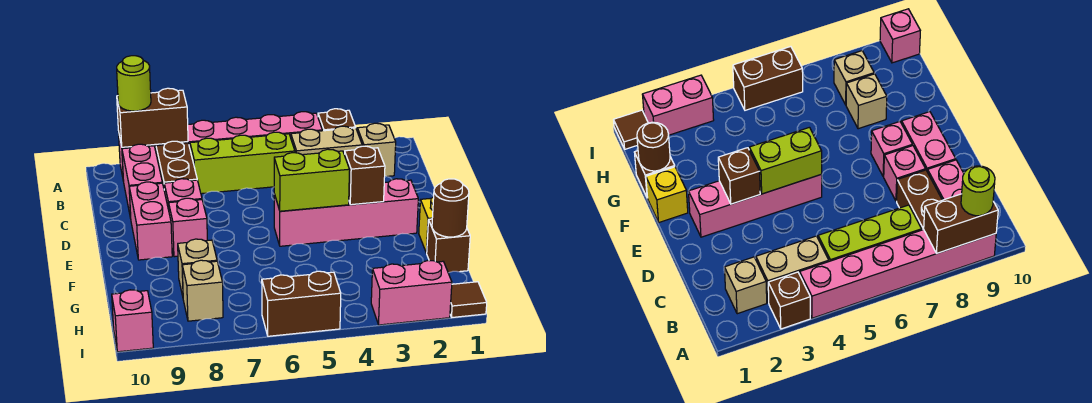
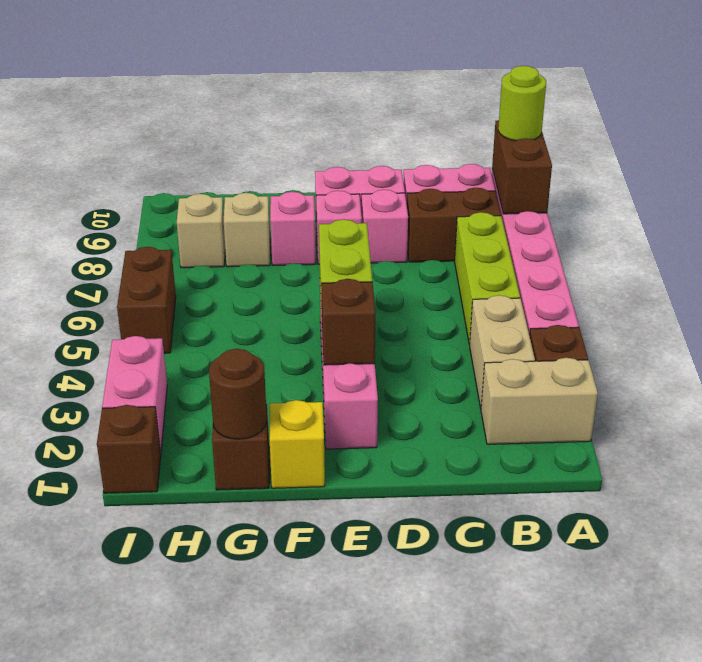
tan brick B2 level 1 -> tan brick A2:B2 level 1
brown tile I1 level 1 -> brown brick I1 level 1
pink brick I10 level 1 -> pink brick F8 level 1

